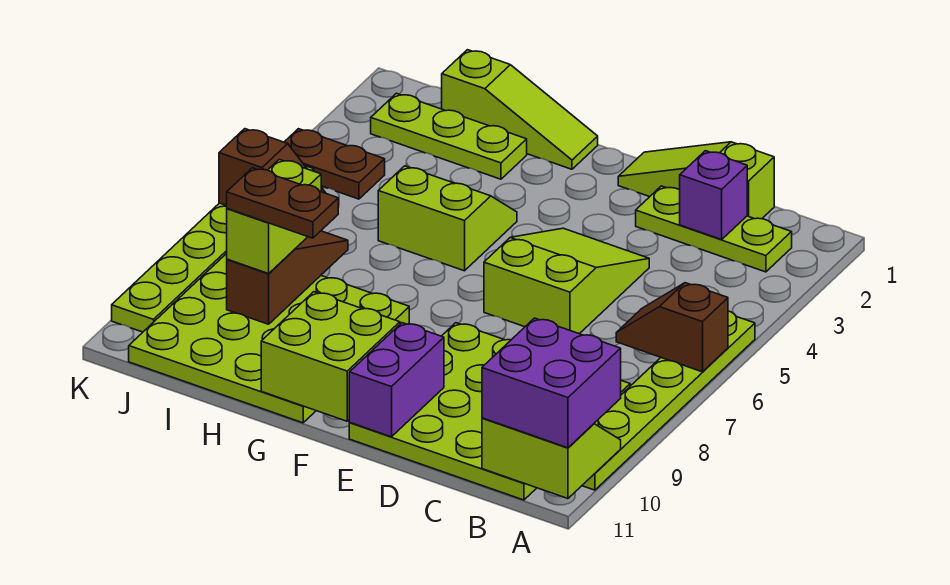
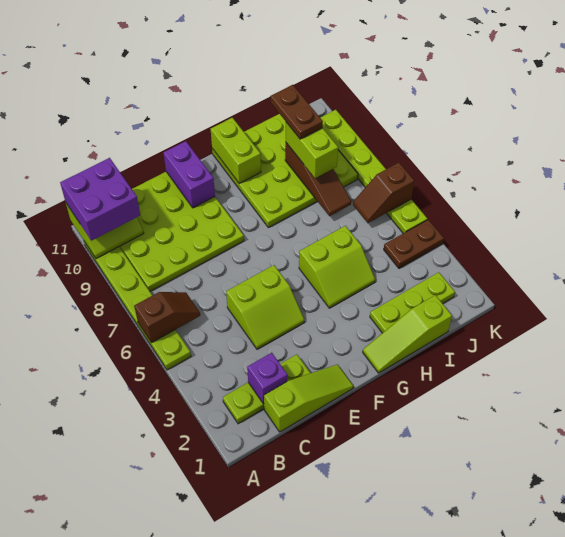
lime slope D4:E6 level 1 top 6 -> lime slope D4:E5 level 1 top 5
lime brick F10:G11 level 2 -> lime brick G10:G11 level 2
brown plate H9:I9 level 4 -> brown plate I9:I10 level 4

